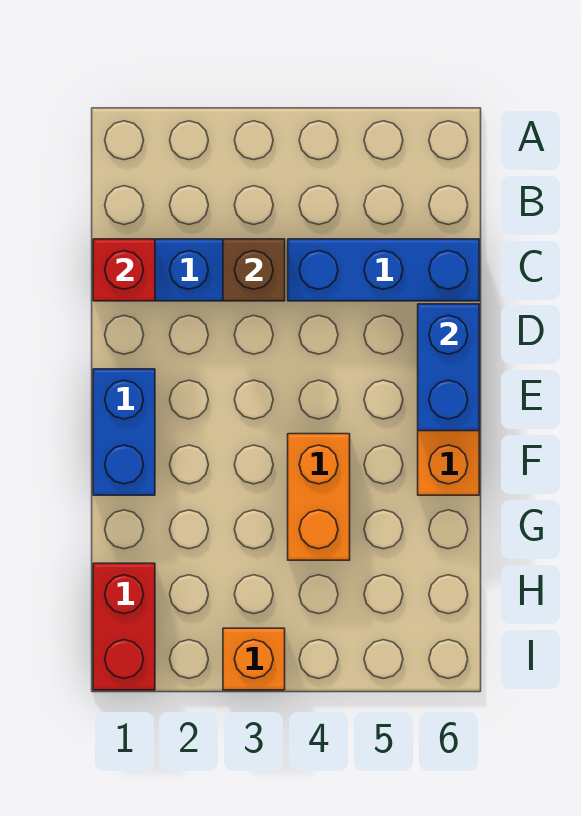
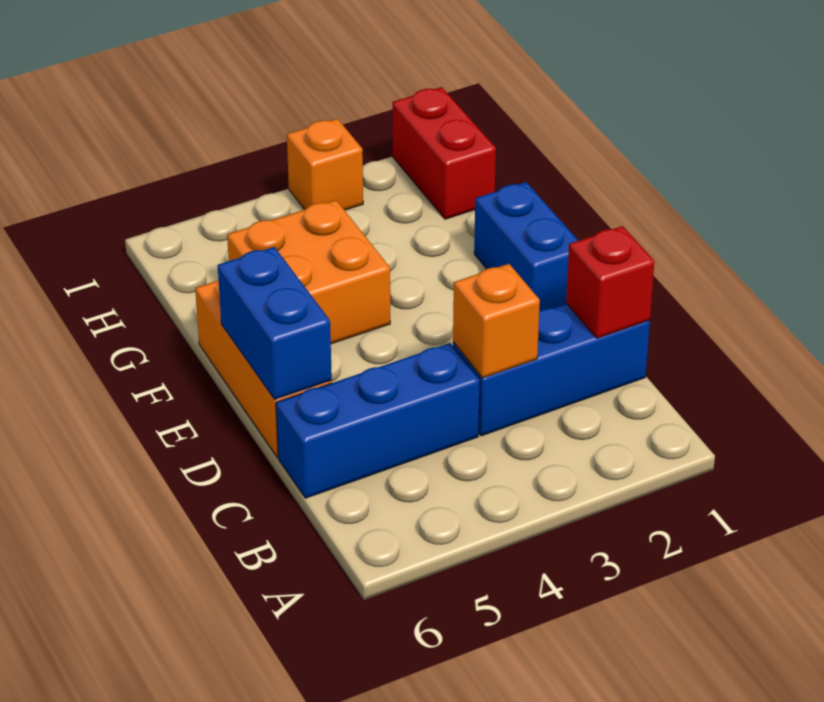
brown brick C3 level 2 -> orange brick C3 level 2
orange brick F4:G4 level 1 -> orange brick F4:G5 level 1

